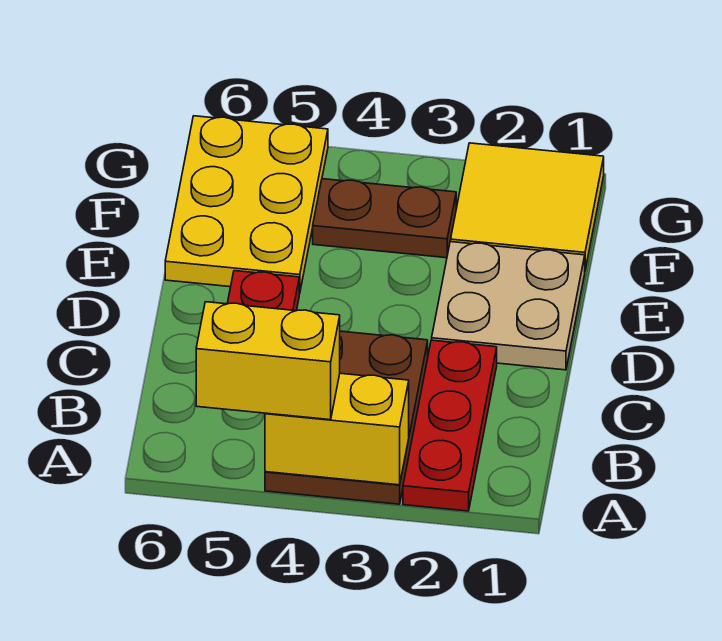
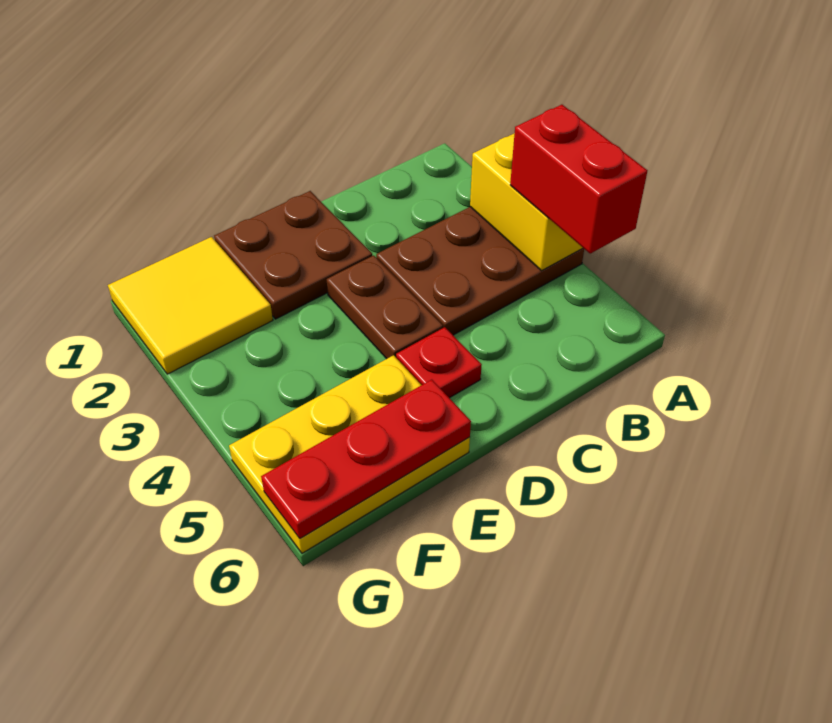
red plate A2:C2 level 1 -> red plate E6:G6 level 2
yellow brick A4:A5 level 3 -> red brick A4:A5 level 3
tan plate D1:E2 level 1 -> brown plate D1:E2 level 1
brown plate F3:F4 level 1 -> brown plate D3:D4 level 1

